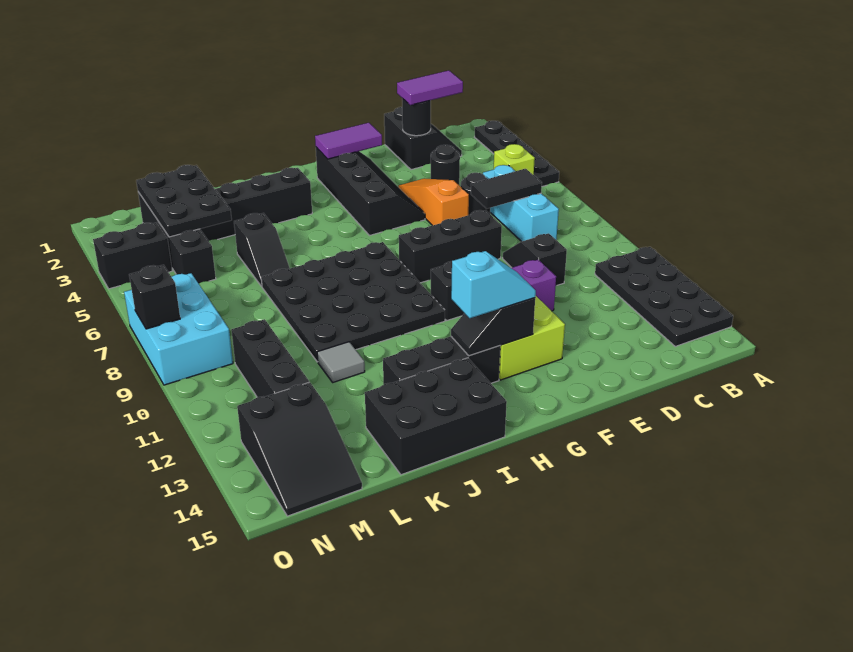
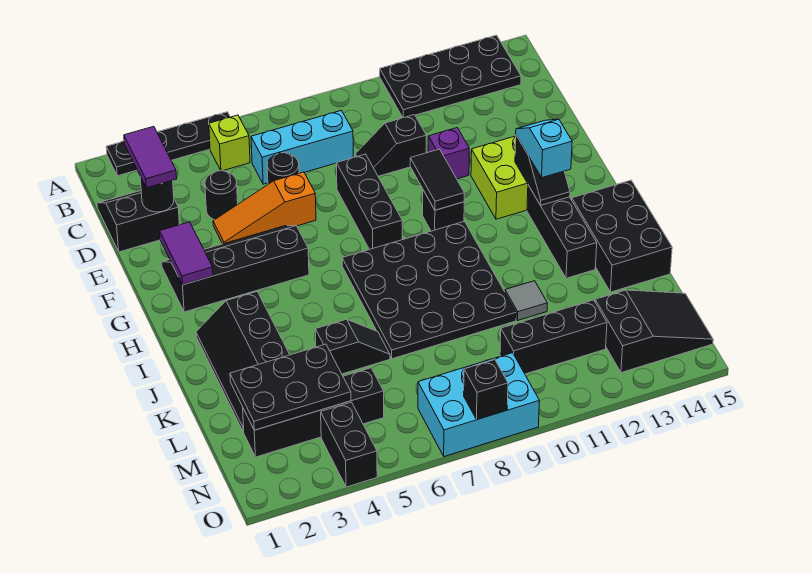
black tile C7:D7 level 2 -> black tile F10:G10 level 2

